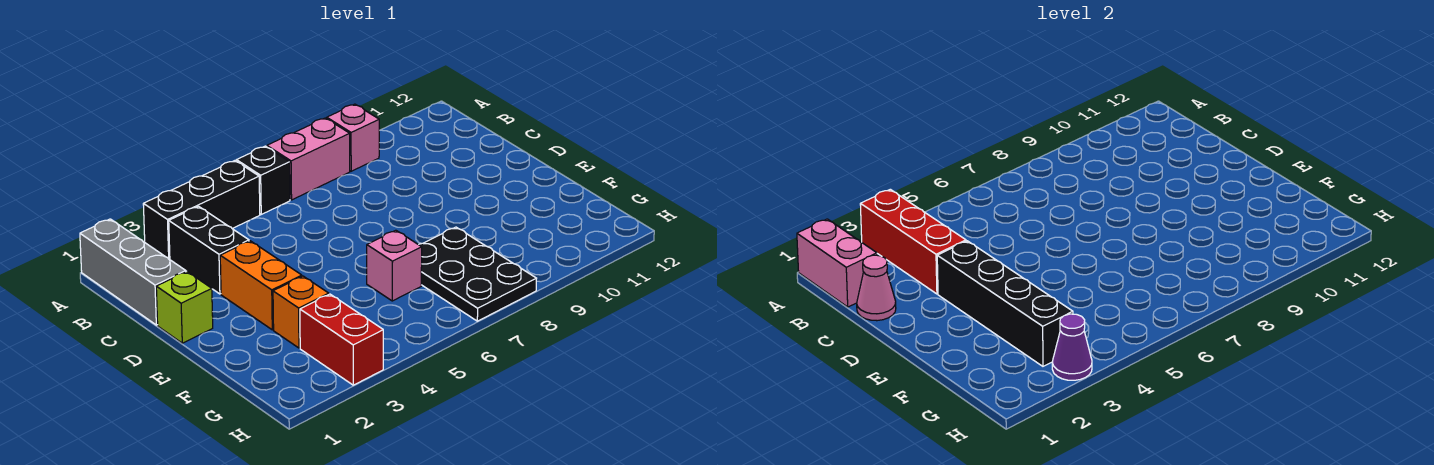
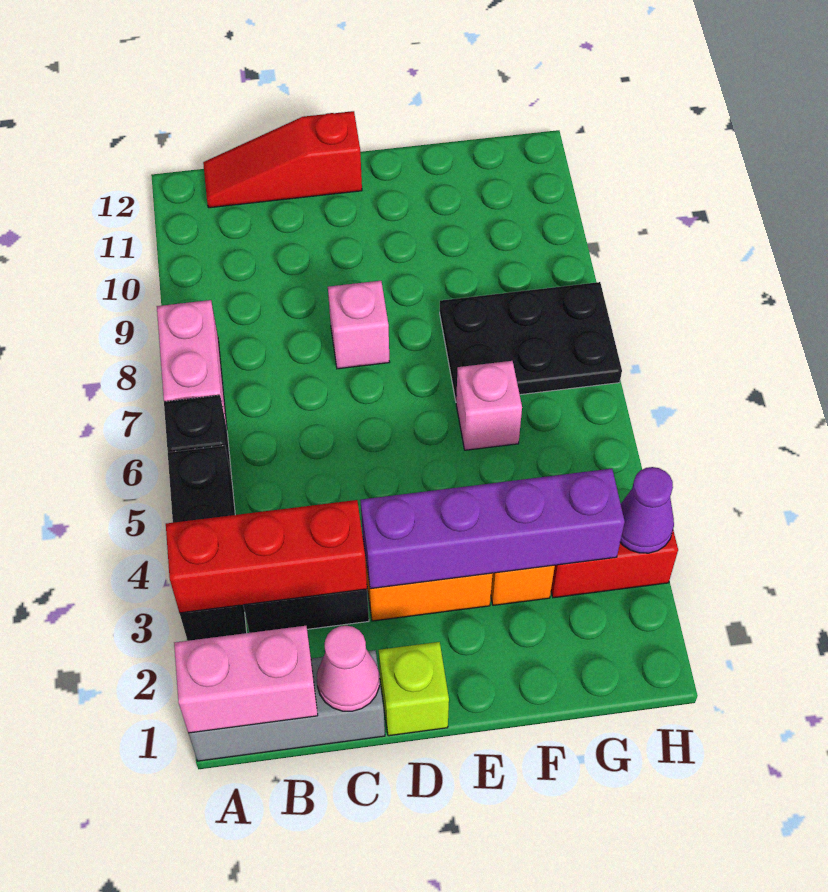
pink brick A9 level 1 -> pink brick D8 level 1
none -> red slope B12:D12 level 1 top D
black brick D3:G3 level 2 -> purple brick D3:G3 level 2

